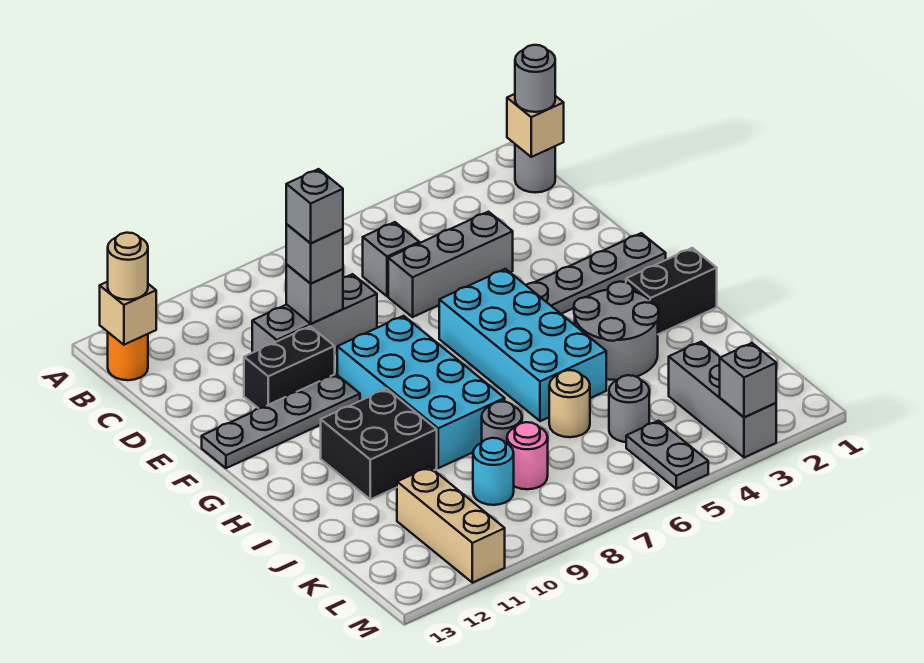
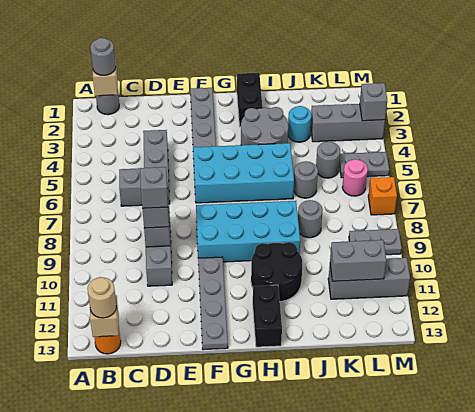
black brick E10:E11 level 1 -> black brick H12:H13 level 1
black brick H10:I11 level 1 -> black round brick H10:I11 level 1
tan round brick J6 level 1 -> grey round brick J6 level 1
pink round brick K8 level 1 -> pink round brick L6 level 1
cyan round brick K9 level 1 -> cyan round brick J3 level 1
tan brick K11:M11 level 1 -> grey brick K11:M11 level 1
none -> grey brick K11:L11 level 2
none -> grey plate L9:M9 level 1
none -> orange brick M7 level 1

